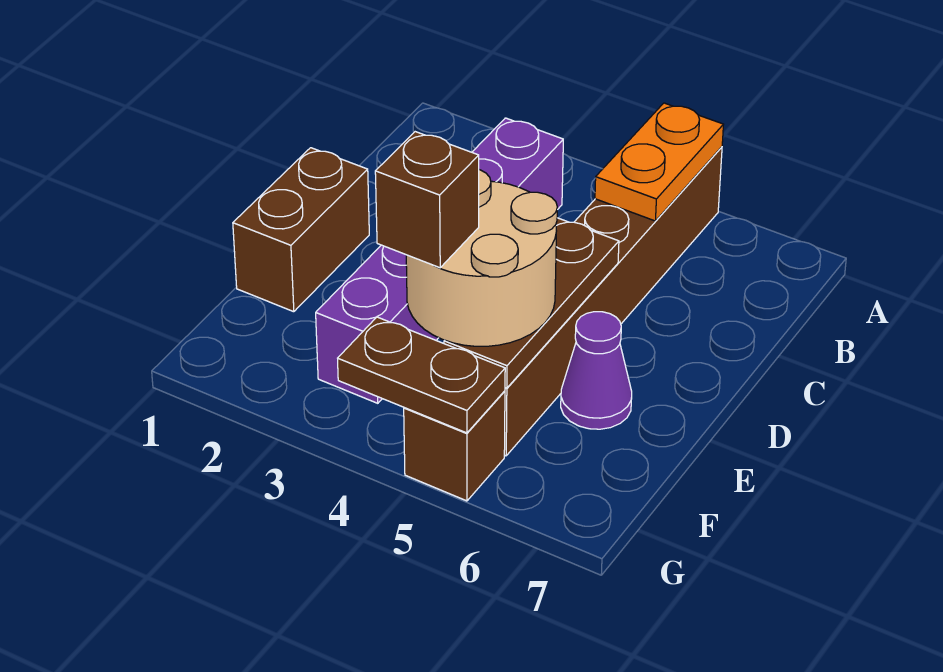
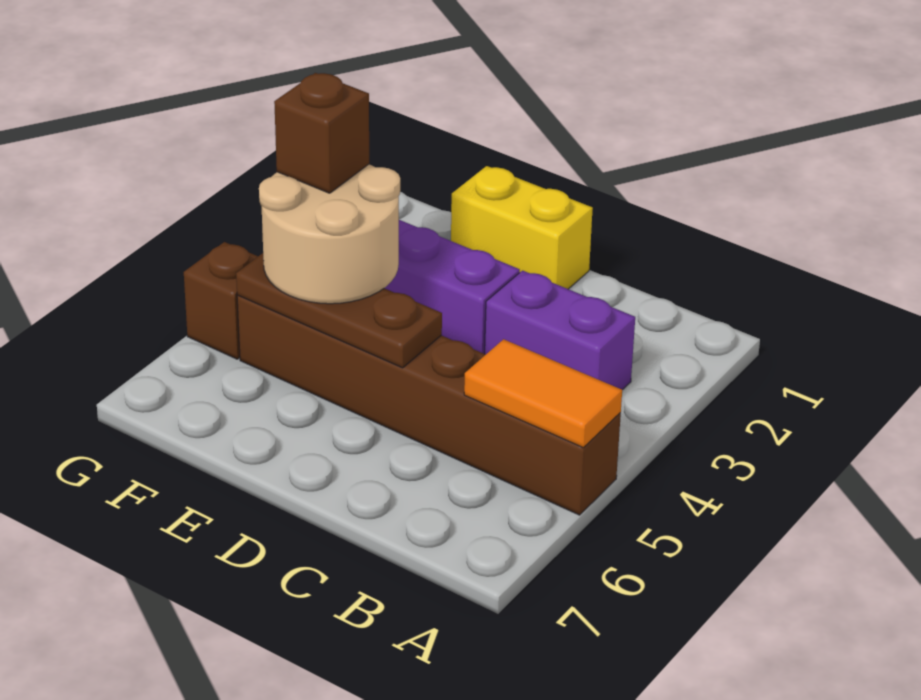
orange plate A5:B5 level 2 -> orange tile A5:B5 level 2
brown brick D1:E1 level 1 -> yellow brick D1:E1 level 1
purple cone E6 level 1 -> none
brown plate G4:G5 level 2 -> none

